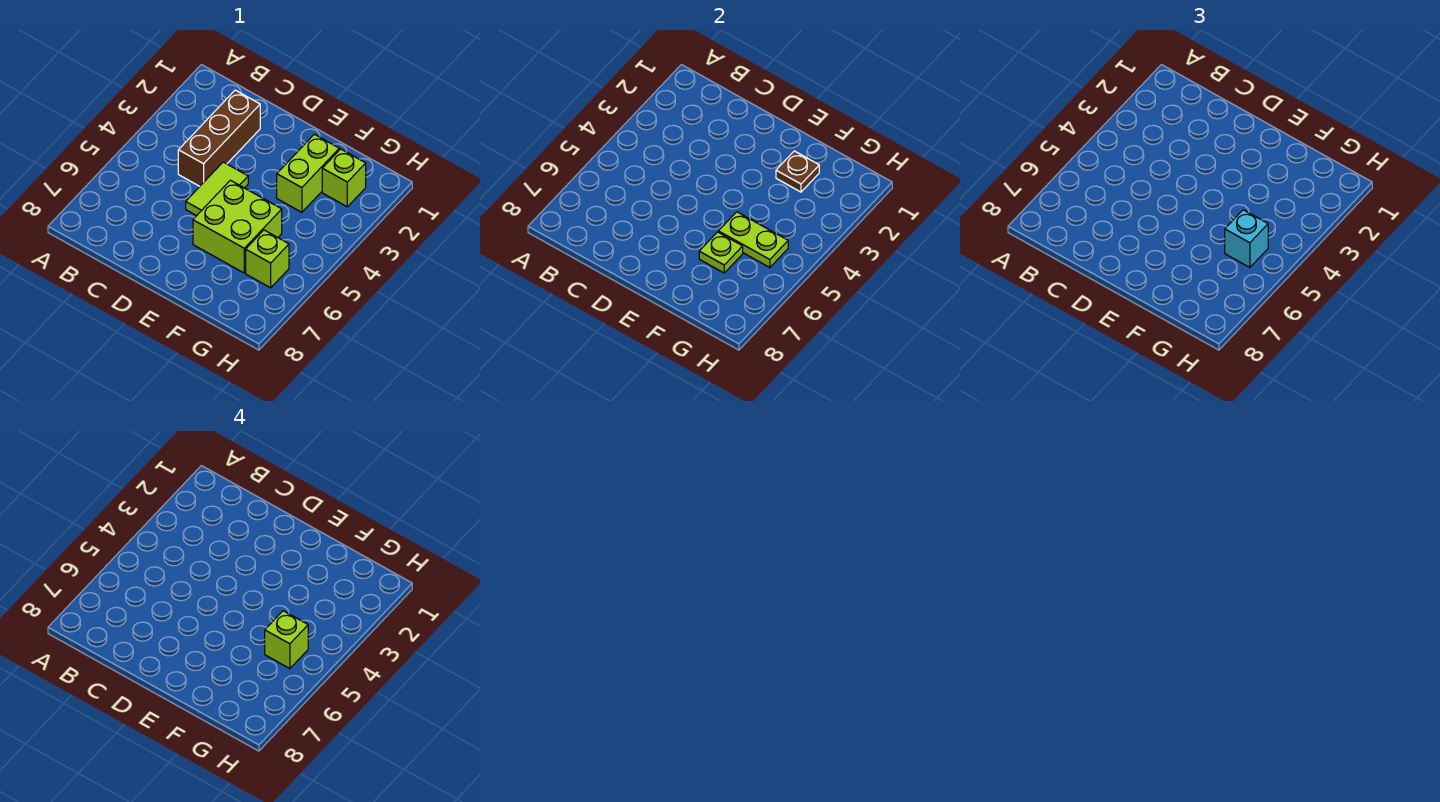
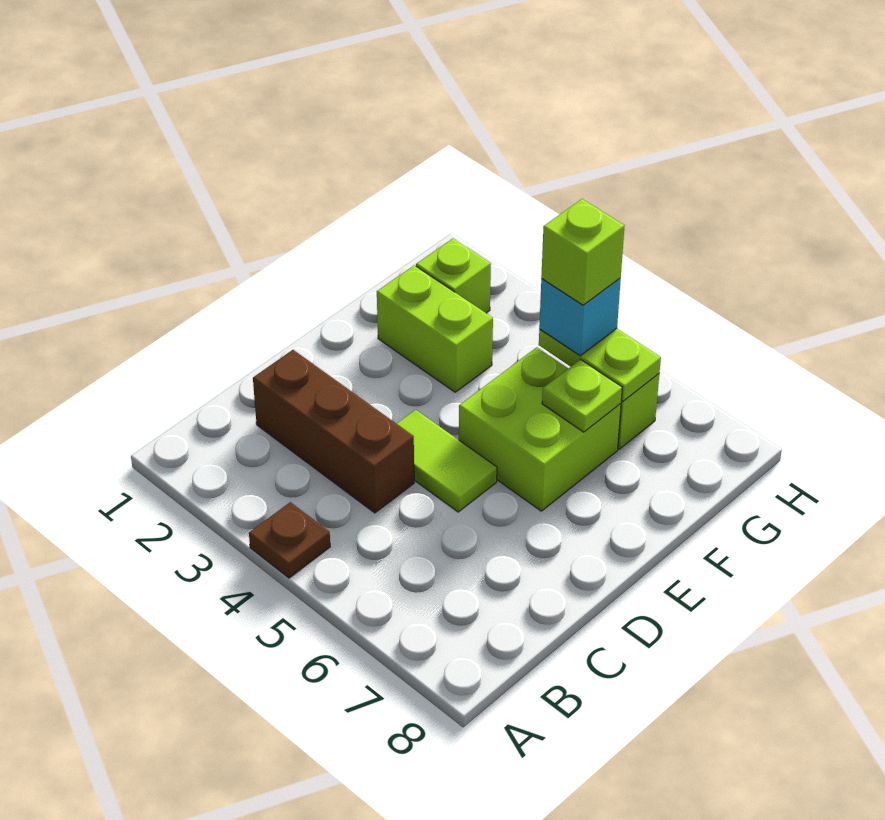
brown plate F2 level 2 -> brown plate A4 level 1
lime plate F5:G5 level 2 -> lime plate G5:G6 level 2

